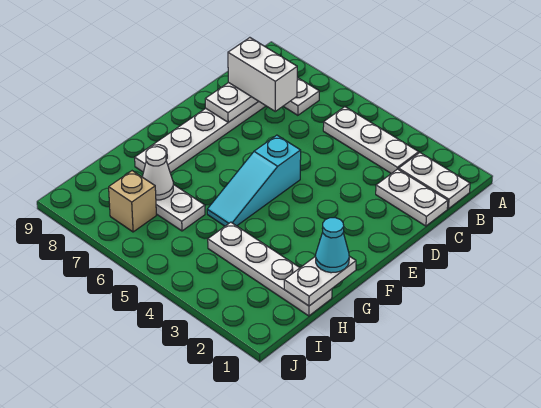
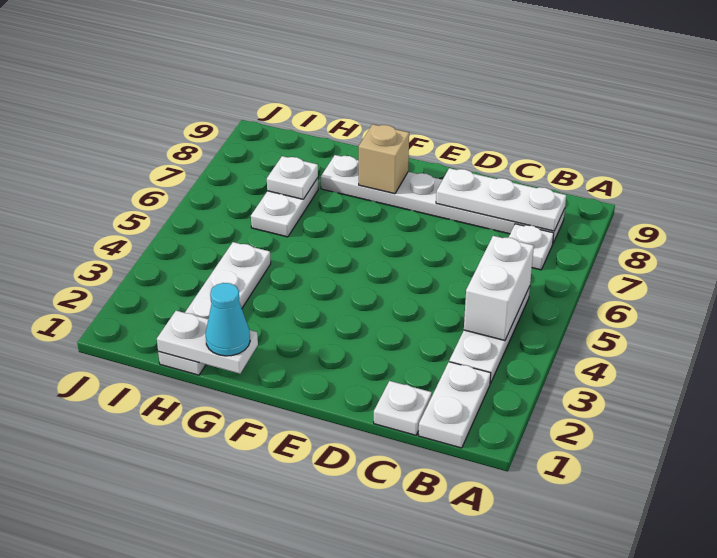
white plate C1:C2 level 1 -> white plate C1 level 1
white brick C7:C8 level 3 -> white brick B4:B5 level 2
cyan slope E5:G5 level 1 top E -> none
white cone H7 level 2 -> white plate H7 level 2
tan brick I7 level 1 -> tan brick F8 level 2

